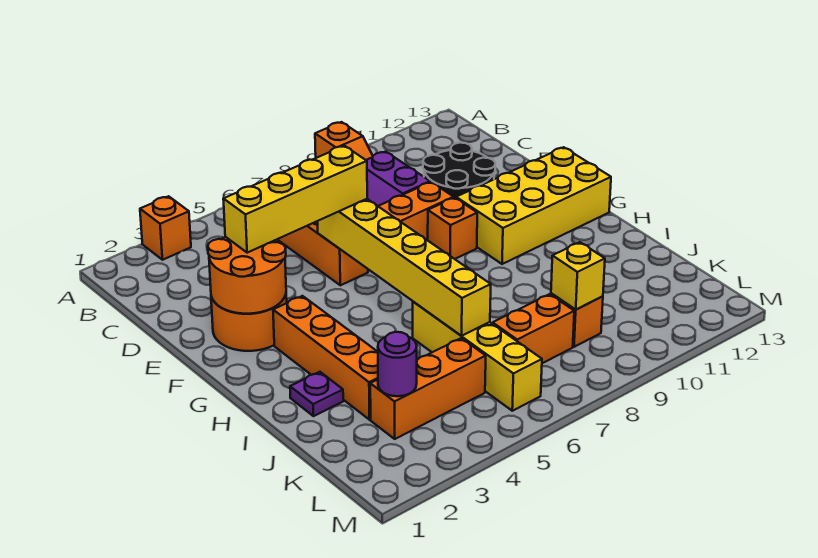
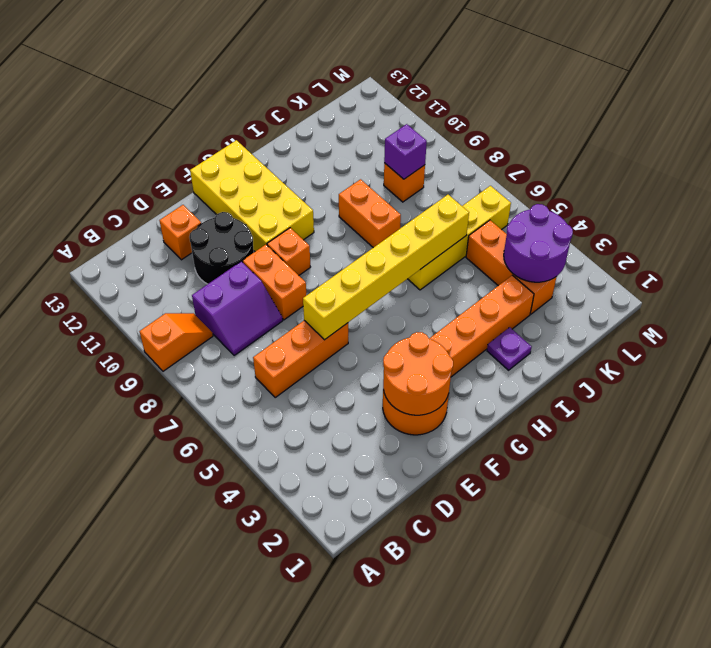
orange brick A3 level 1 -> orange brick D12 level 1
yellow brick E3:E6 level 3 -> none
purple round brick K3 level 2 -> purple round brick K3:L4 level 2
orange brick K7:K8 level 1 -> orange brick I8:I9 level 1
yellow brick K9 level 2 -> purple brick K9 level 2

